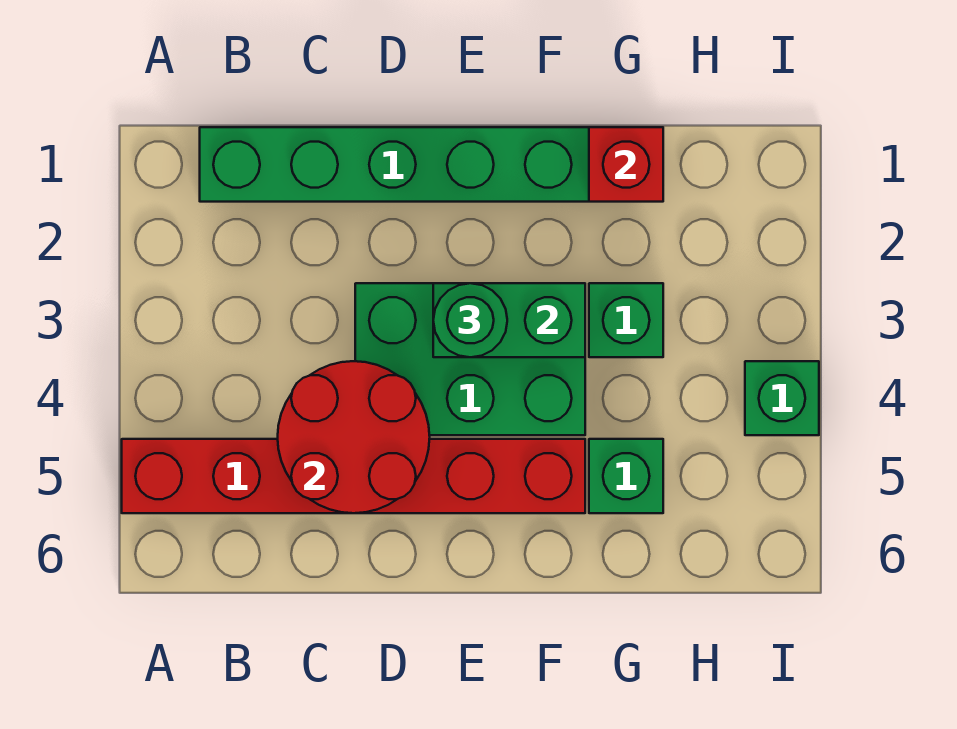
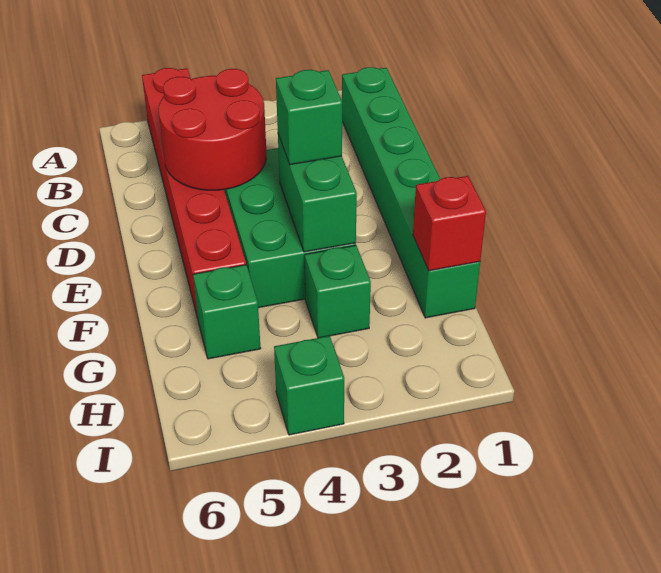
green round brick E3 level 3 -> green brick E3 level 3

